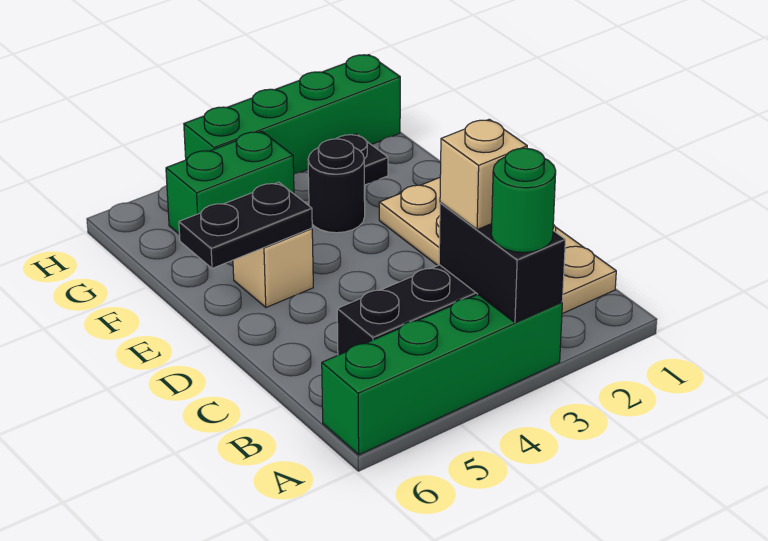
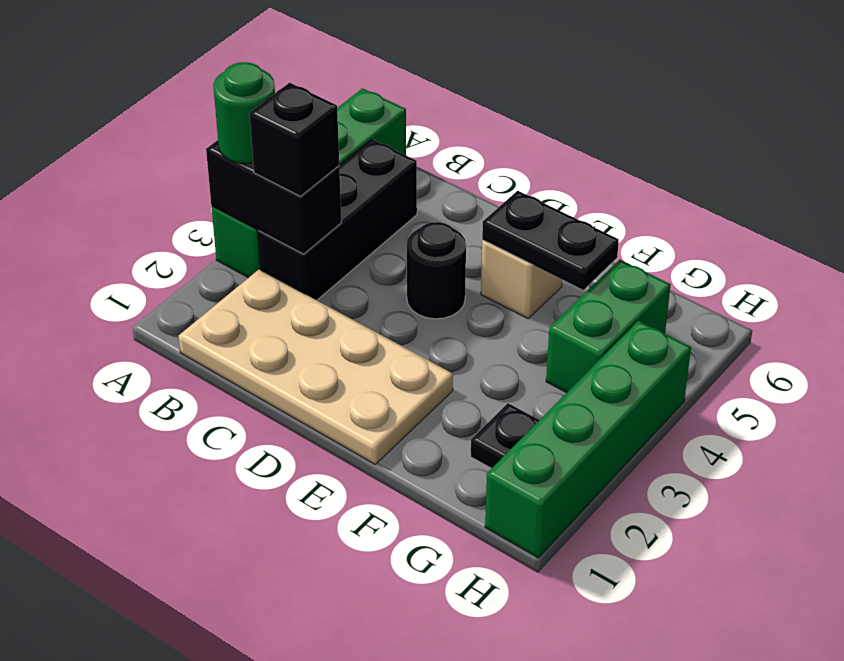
tan brick B3 level 3 -> black brick B3 level 3
black plate E5:E6 level 2 -> black plate E5:F5 level 2
black round brick F3 level 1 -> black round brick D4 level 1

